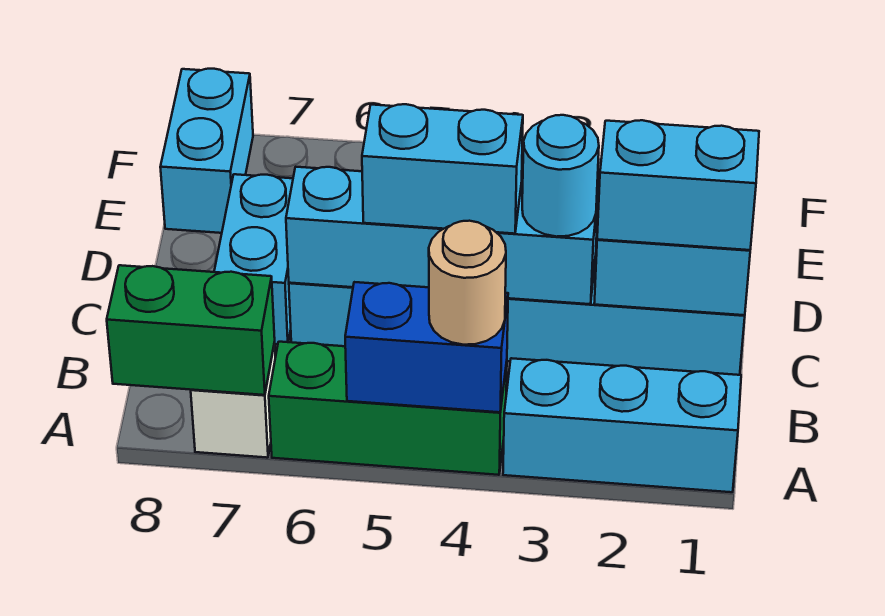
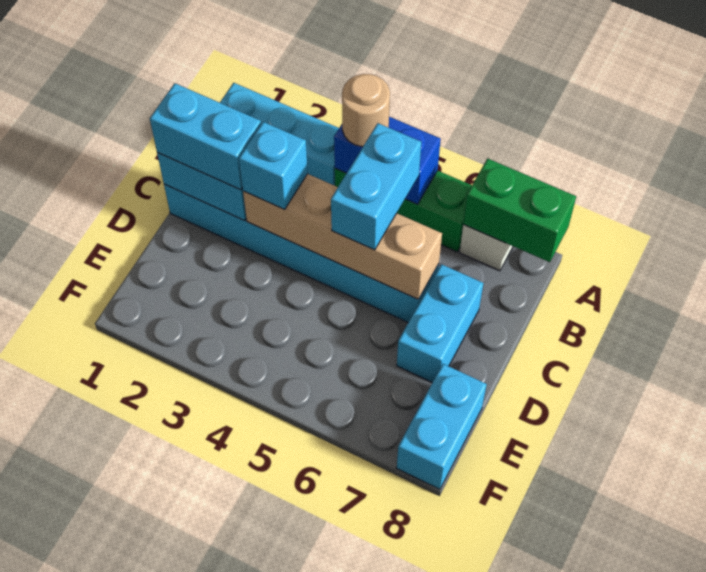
cyan brick C3:C6 level 2 -> tan brick C3:C6 level 2
cyan round brick C3 level 3 -> cyan brick C3 level 3
cyan brick C4:C5 level 3 -> cyan brick B5:C5 level 3

